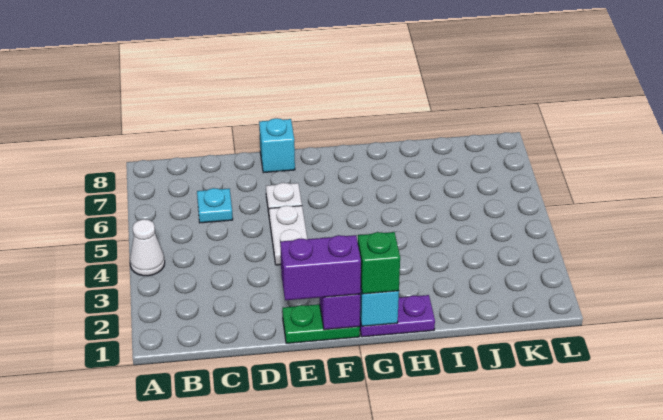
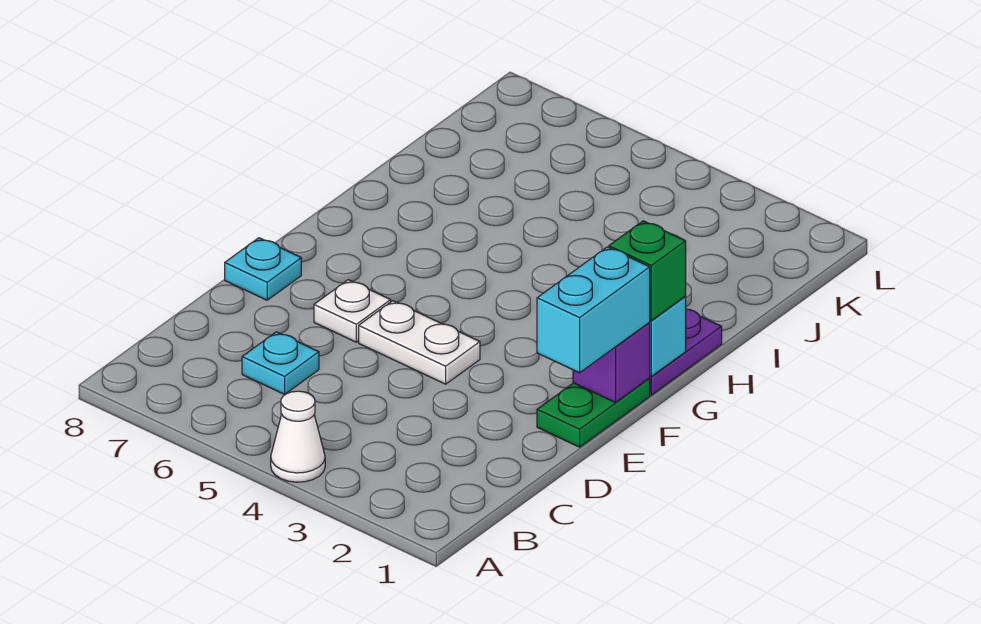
purple brick E1:F1 level 3 -> cyan brick E1:F1 level 3
cyan brick E8 level 1 -> cyan plate E8 level 1

